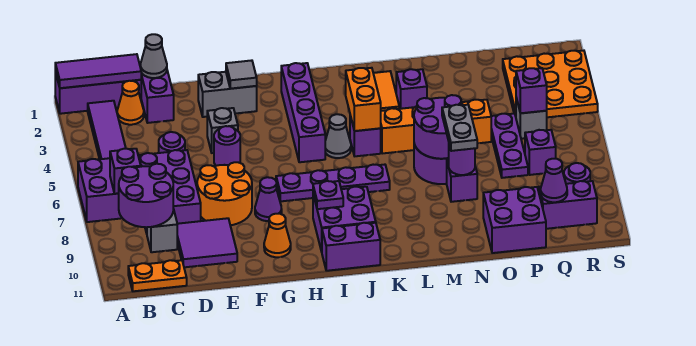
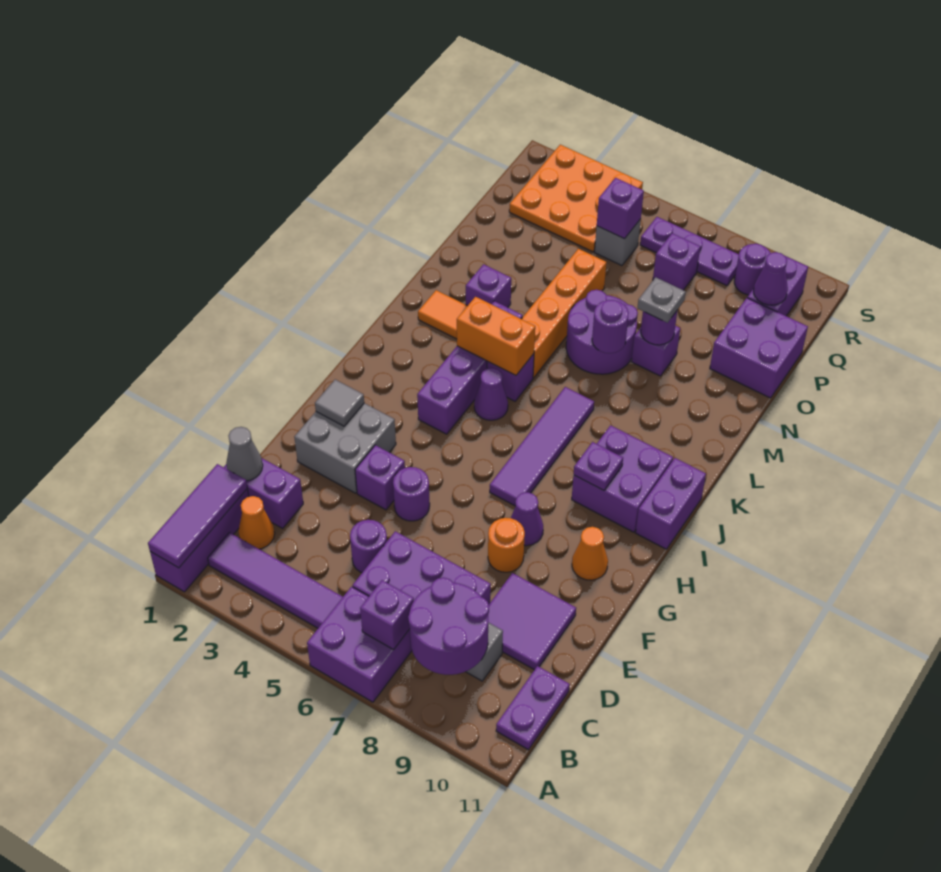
orange plate B11:C11 level 1 -> purple plate B11:C11 level 1
orange round brick E7:F8 level 1 -> orange round brick F8 level 1
grey brick F2:G2 level 1 -> grey brick F2:G3 level 1
grey brick F4 level 1 -> purple brick F4 level 1
purple plate H7:K7 level 1 -> purple tile H7:K7 level 1
purple brick I2:I5 level 1 -> purple brick I4:L4 level 1
grey cone J5 level 1 -> purple cone J5 level 1
purple round brick M6:N7 level 2 -> purple round brick M7 level 2
grey plate N7:N8 level 3 -> grey plate N8 level 3
purple plate P5:P7 level 1 -> purple plate R6:R8 level 1

